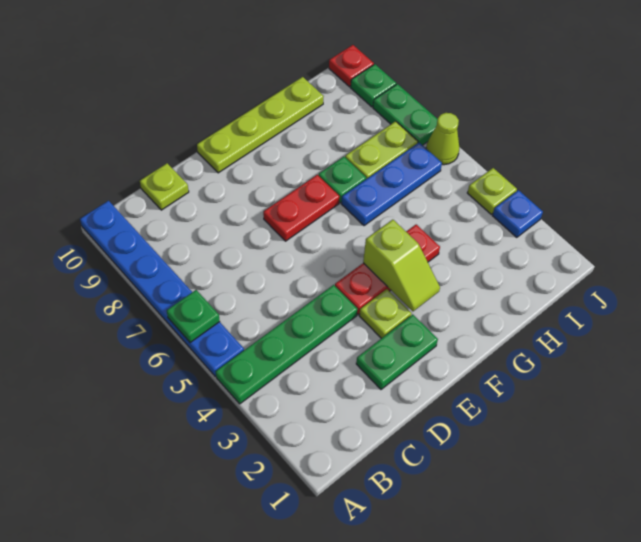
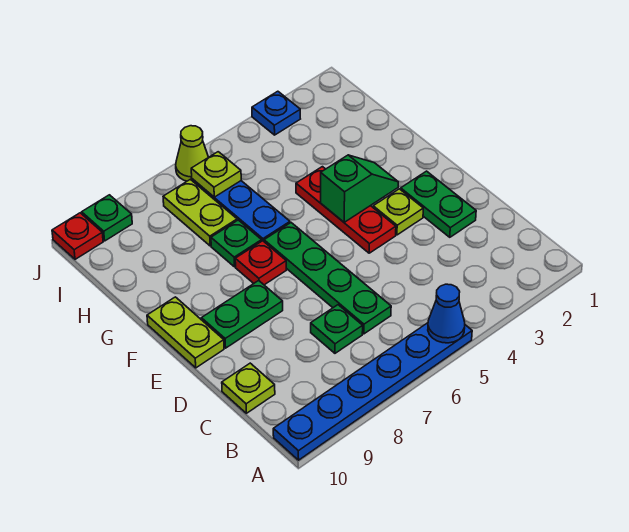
green plate A4:D4 level 1 -> green plate C6:F6 level 1
none -> blue cone A5 level 2
green plate A6 level 2 -> green plate C7 level 1
red plate E7:F7 level 1 -> red plate F7 level 1
lime plate E10:H10 level 1 -> lime plate E10:F10 level 1
lime slope F3:F4 level 2 top 4 -> green slope F3:F4 level 2 top 4
lime plate J4 level 1 -> lime plate I6 level 2
green plate J7:J8 level 1 -> green plate E8:E9 level 1

